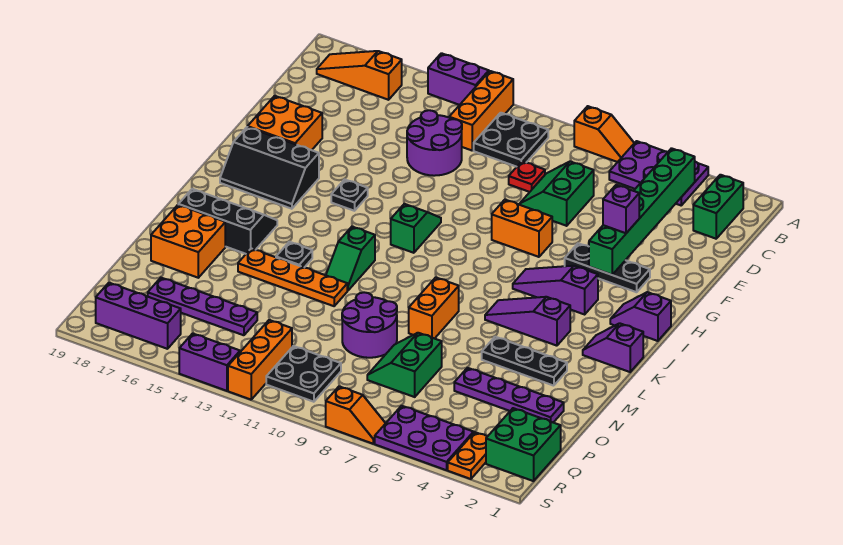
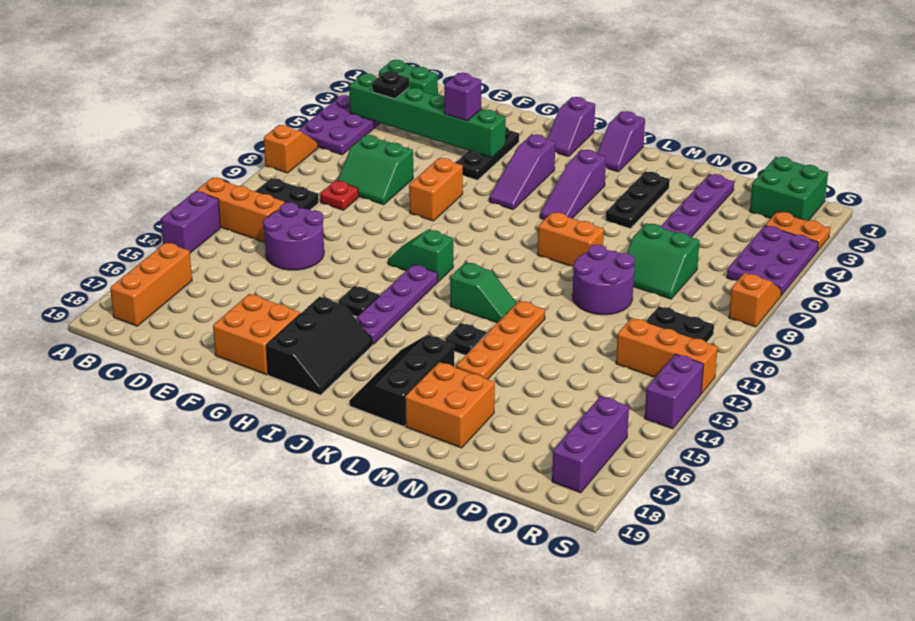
orange slope B16:B18 level 1 top 16 -> orange brick B16:B18 level 1
none -> black plate C4 level 3
purple plate P14:P17 level 1 -> purple plate I12:I15 level 1

